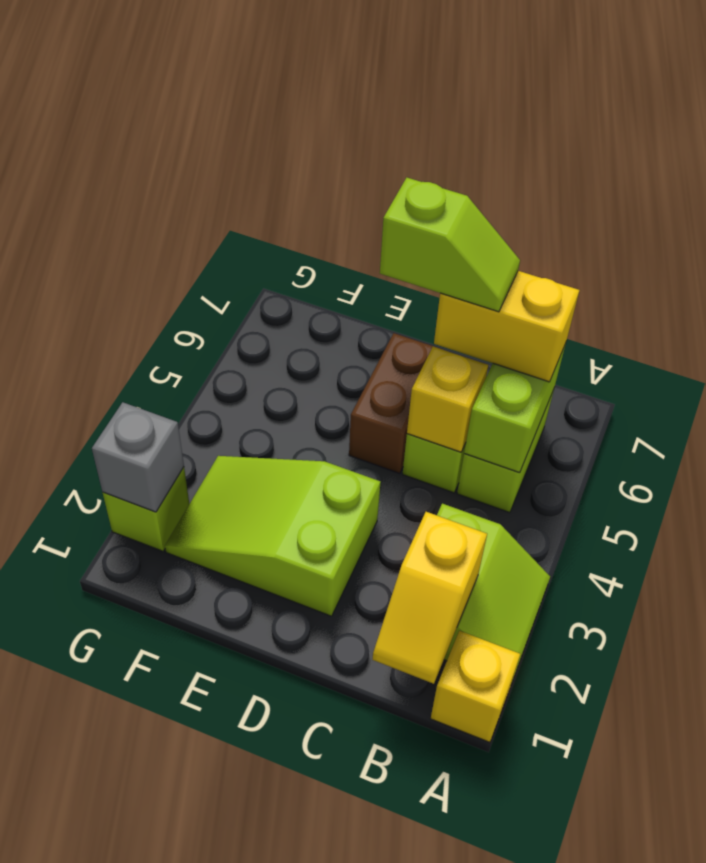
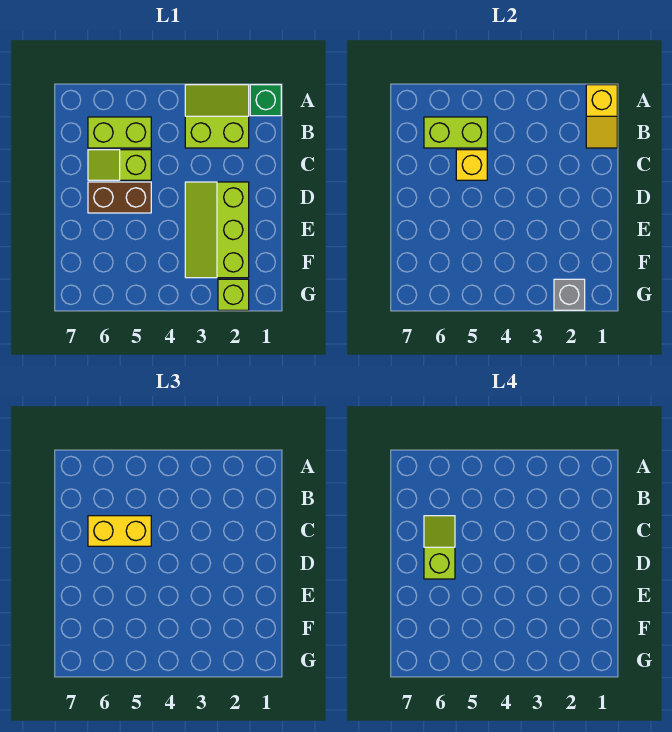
yellow brick A1 level 1 -> green brick A1 level 1
yellow slope B1:B2 level 2 top 2 -> yellow slope A1:B1 level 2 top A
yellow brick B6:C6 level 3 -> yellow brick C5:C6 level 3
lime slope D2:F3 level 1 top D -> lime slope D2:F3 level 1 top 2

